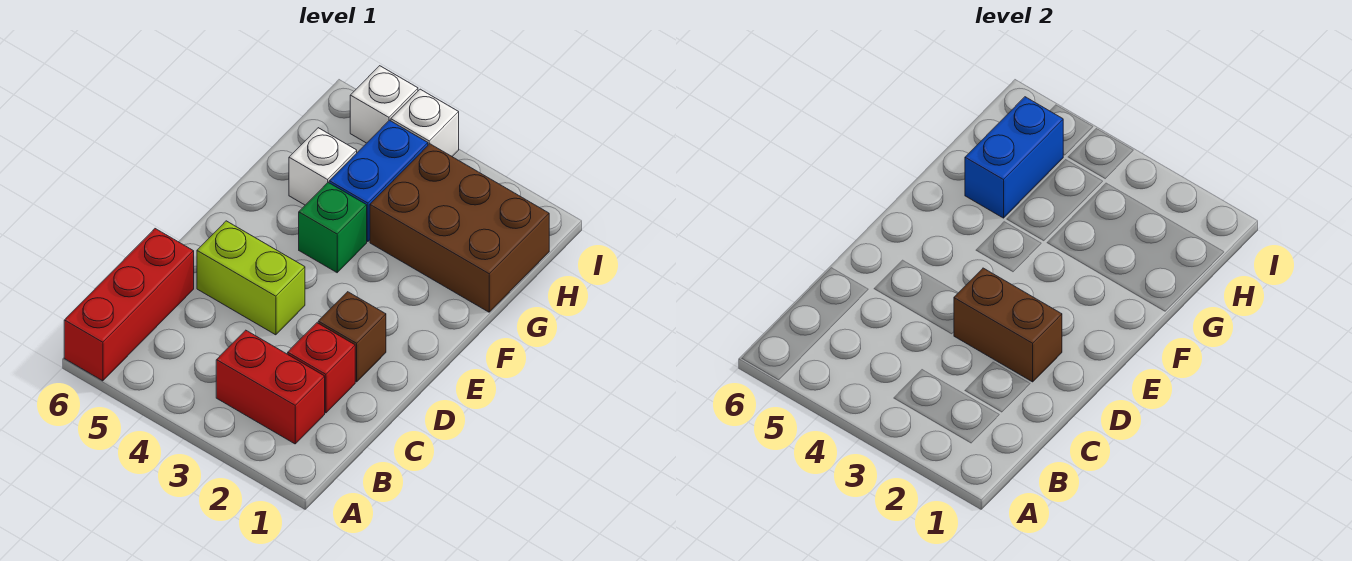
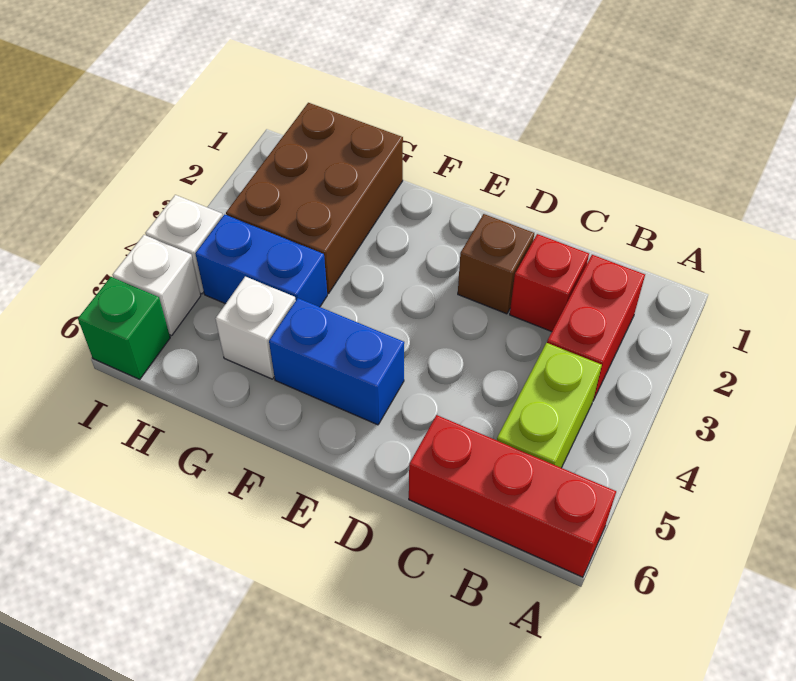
brown brick D2:D3 level 2 -> none
lime brick D4:D5 level 1 -> lime brick B4:B5 level 1
green brick F4 level 1 -> green brick I6 level 1
blue brick G5:H5 level 2 -> blue brick E5:F5 level 1

